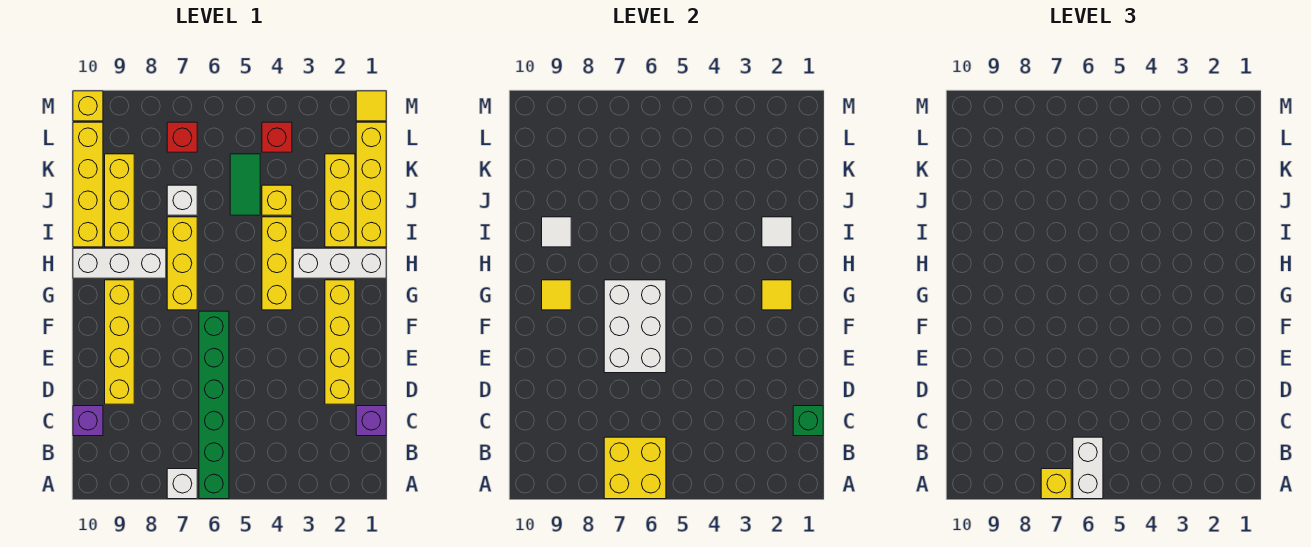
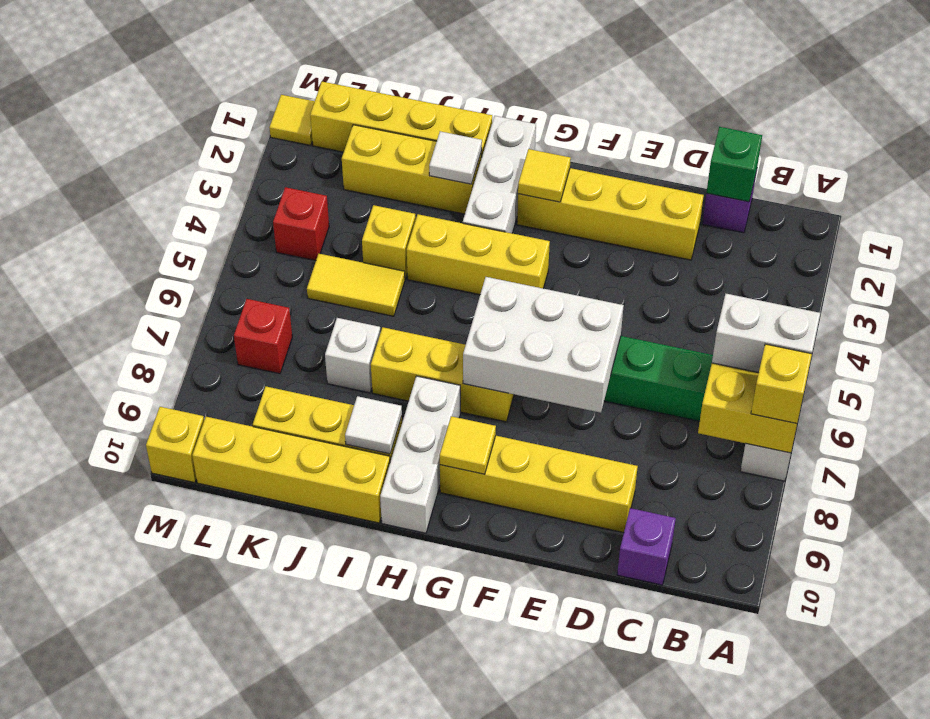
green tile J5:K5 level 1 -> yellow tile J5:K5 level 1

